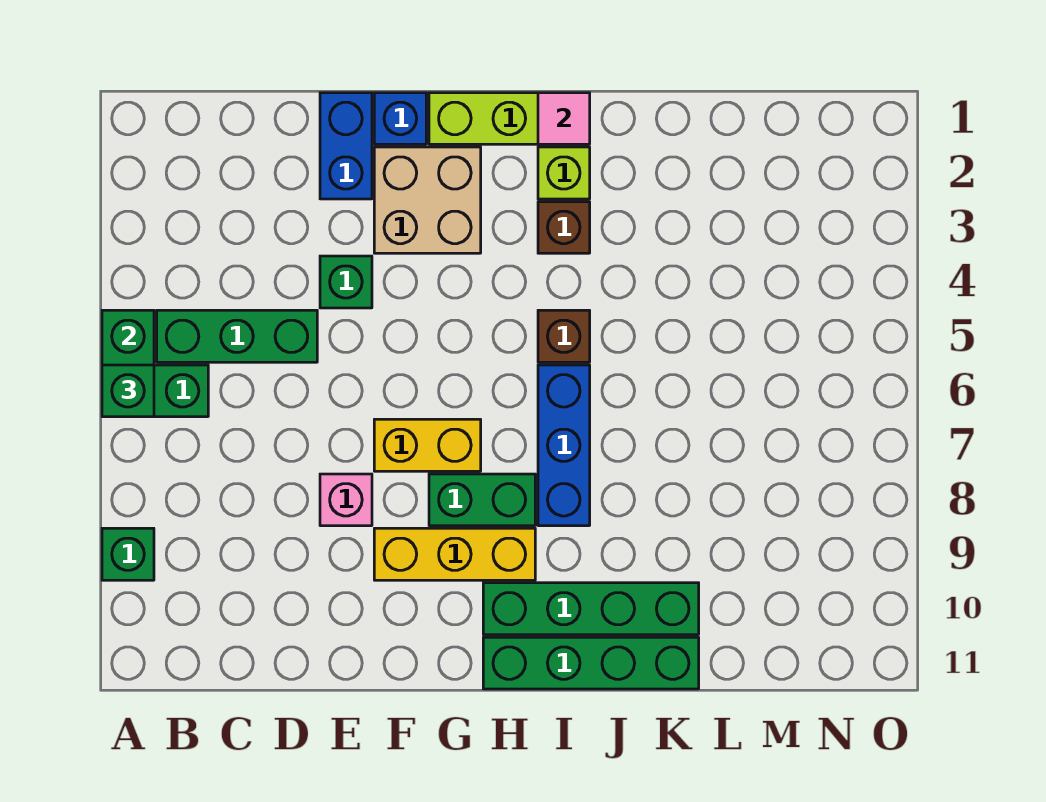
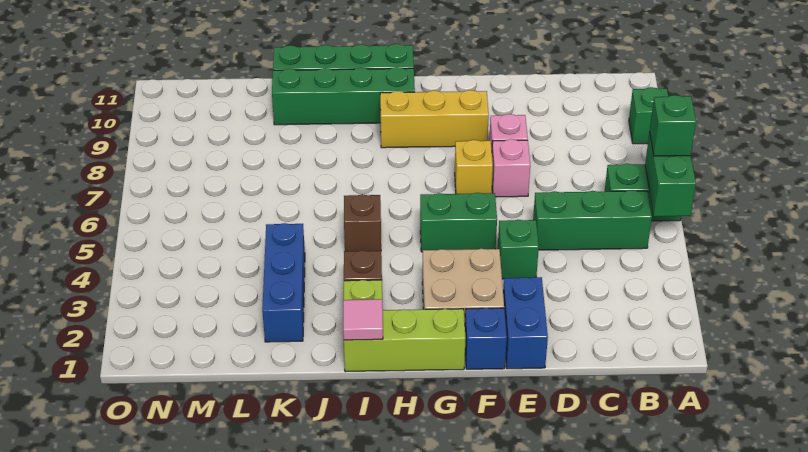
none -> pink brick E7 level 1
yellow brick F7:G7 level 1 -> yellow brick F7 level 1
green brick G8:H8 level 1 -> green brick F5:G5 level 1
blue brick I6:I8 level 1 -> blue brick K2:K4 level 1

